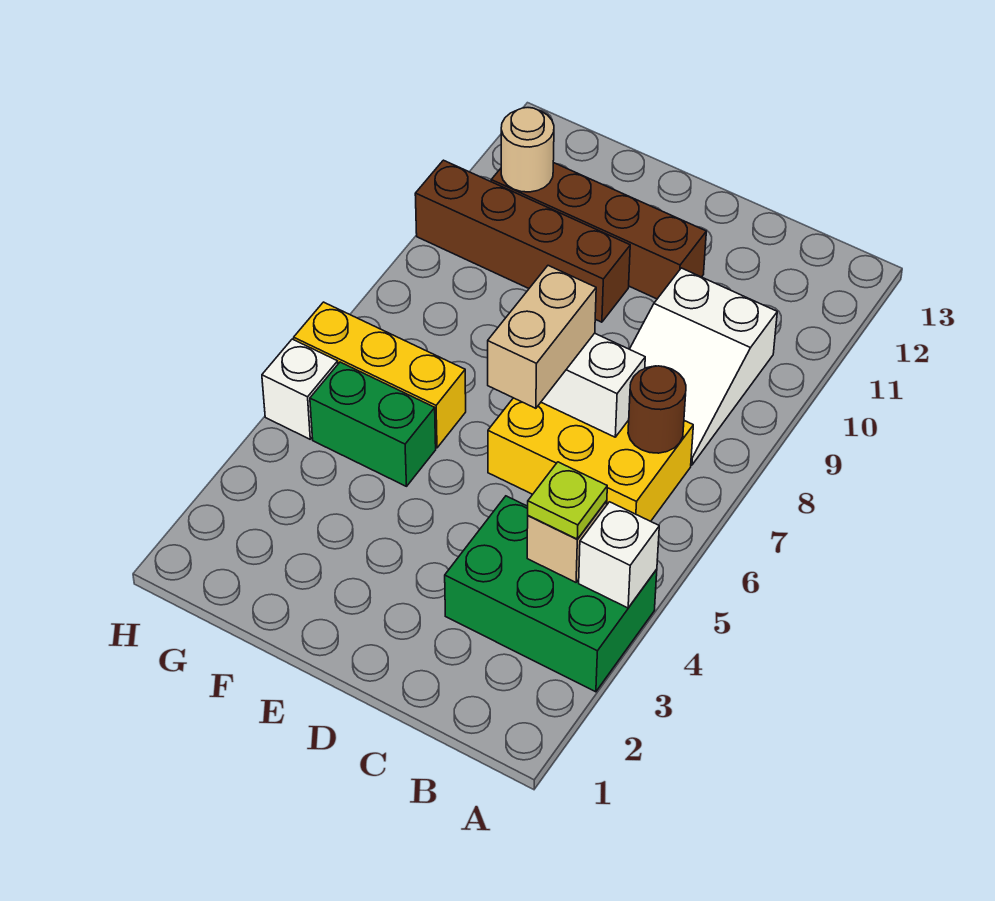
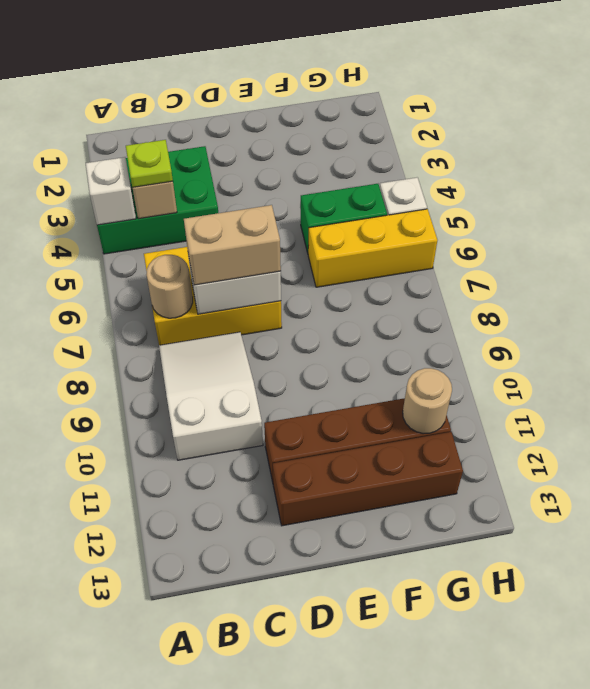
brown round brick B7 level 2 -> tan round brick B7 level 2
tan brick D6:D7 level 3 -> tan brick C7:D7 level 3
brown brick E10:H10 level 1 -> brown brick D12:G12 level 1

